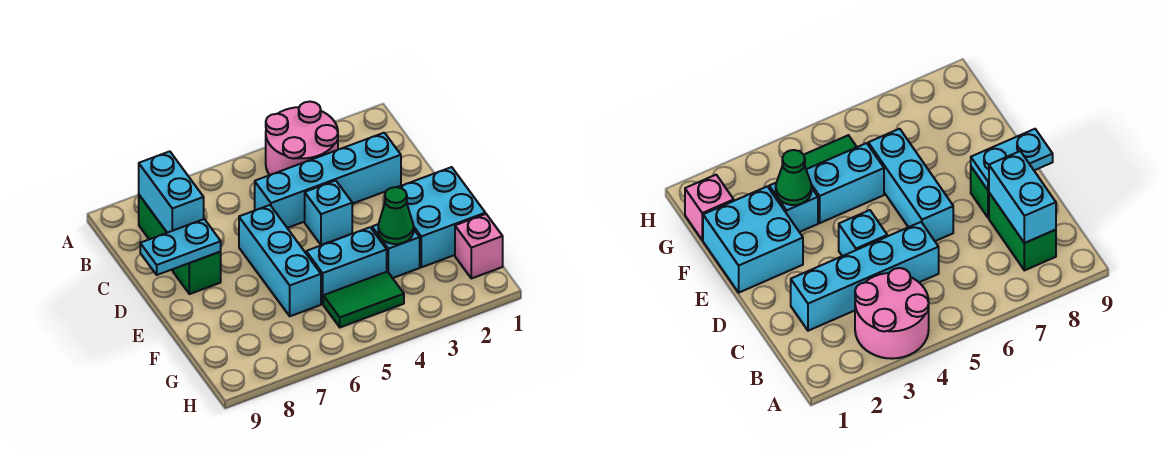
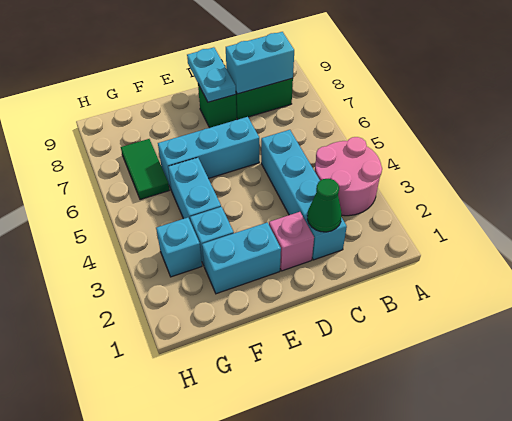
cyan brick D4 level 1 -> cyan brick G3 level 1
cyan brick E1:F2 level 1 -> cyan brick E2:F2 level 1
green cone F3 level 2 -> green cone C2 level 2
pink brick G1 level 1 -> pink brick D2 level 1
green tile G4:G5 level 1 -> green tile G6:G7 level 1

